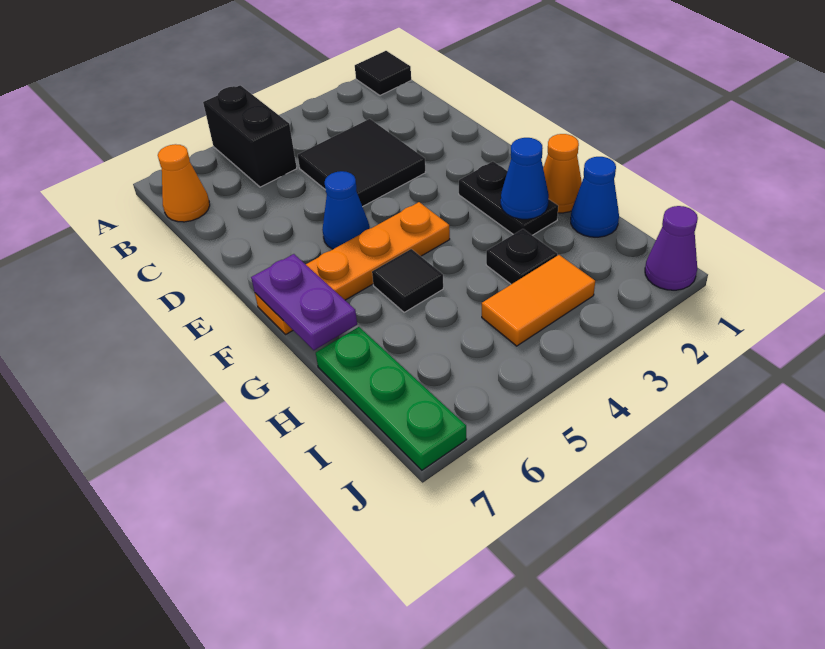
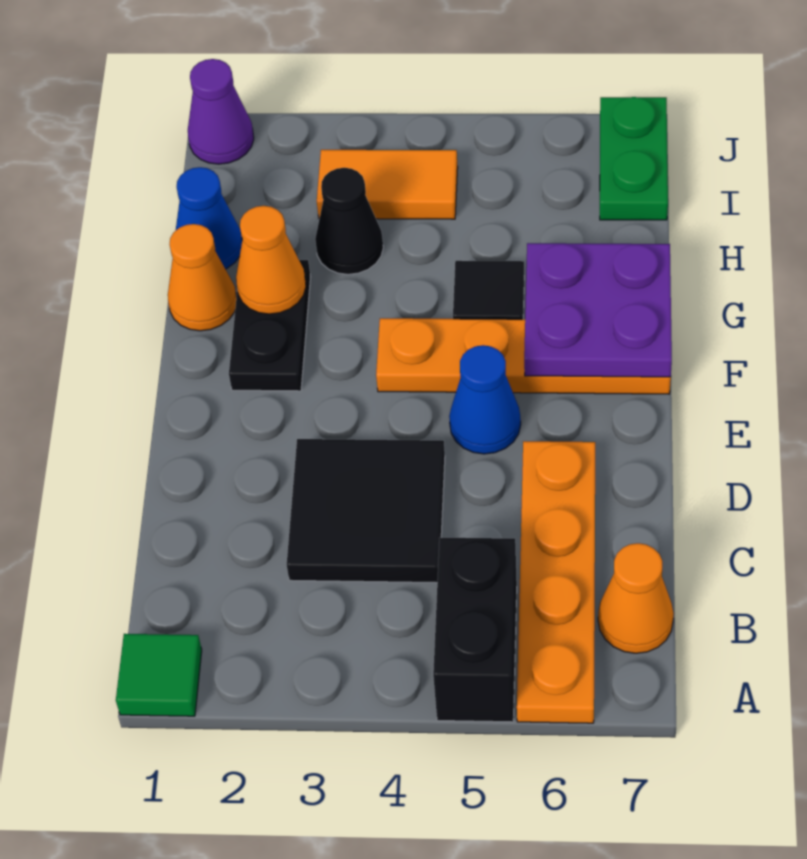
black tile A1 level 1 -> green tile A1 level 1
none -> orange plate A6:D6 level 1
purple plate F7:G7 level 2 -> purple plate F6:G7 level 2
blue cone G2 level 2 -> orange cone G2 level 2
black plate H3 level 1 -> black cone H3 level 1
green plate H7:J7 level 1 -> green plate I7:J7 level 1

